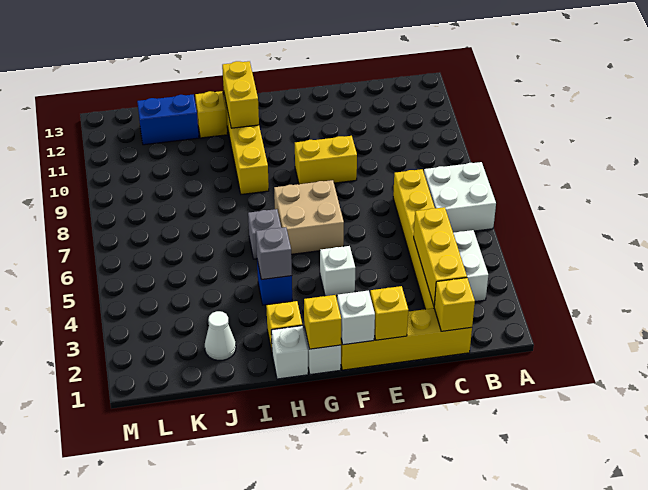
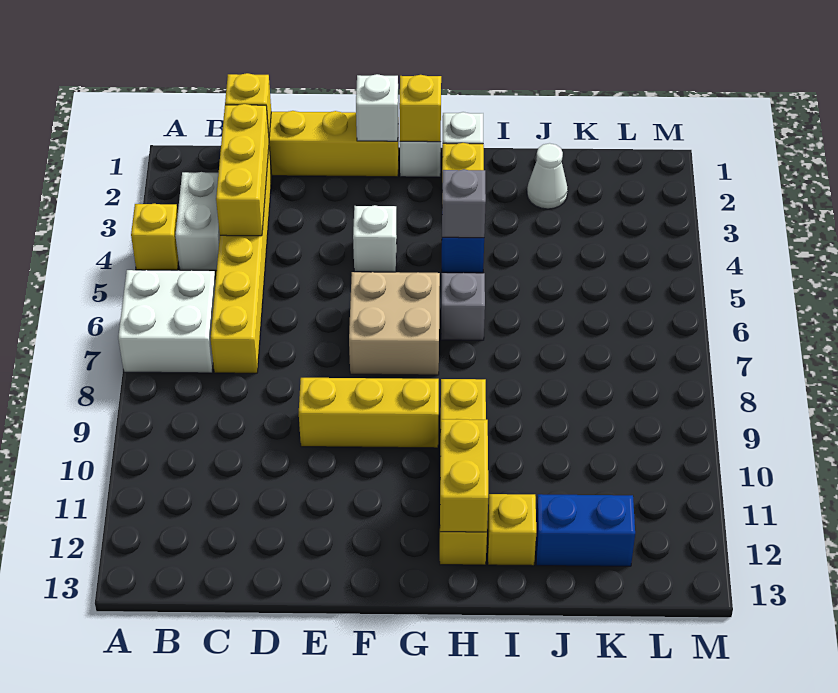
yellow brick E1 level 2 -> yellow brick A4 level 1
yellow brick E9:F9 level 1 -> yellow brick E9:G9 level 1

